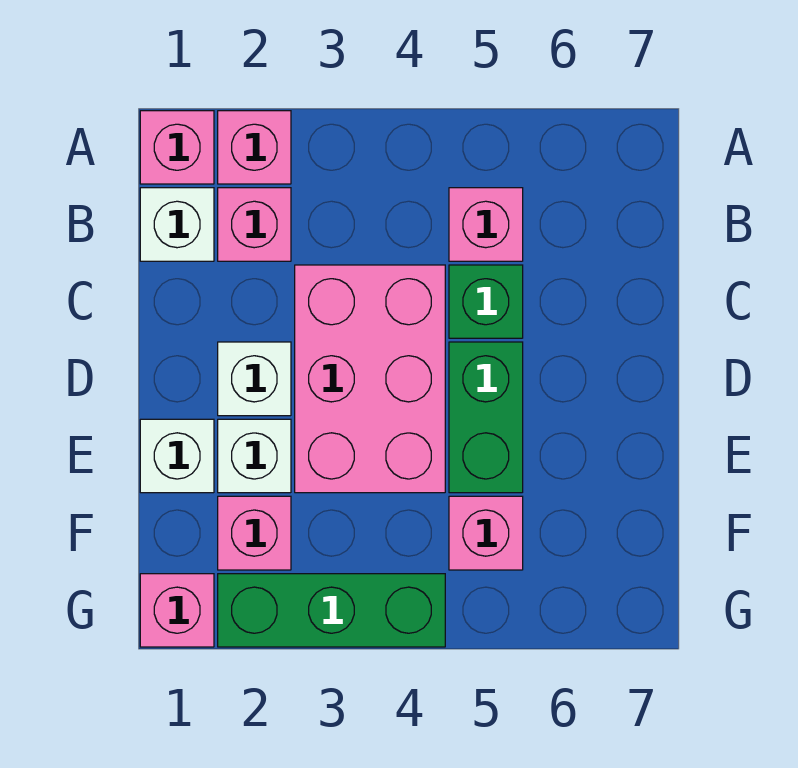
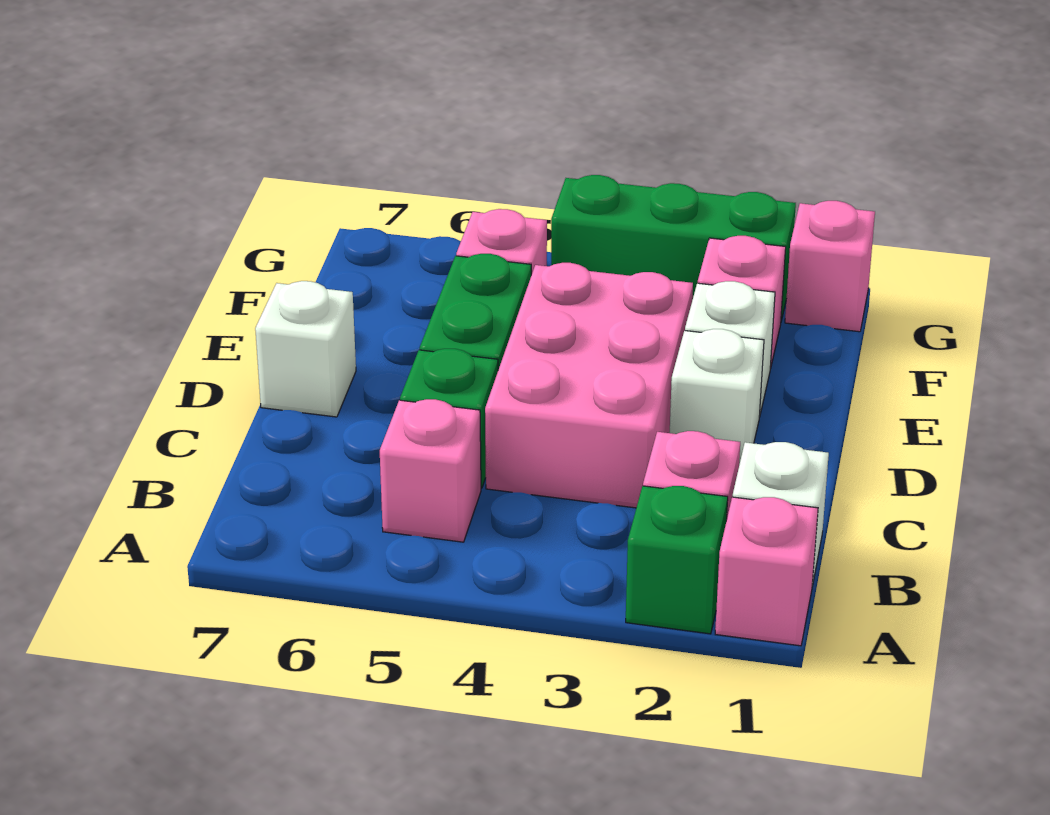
pink brick A2 level 1 -> green brick A2 level 1
white brick E1 level 1 -> white brick D7 level 1

